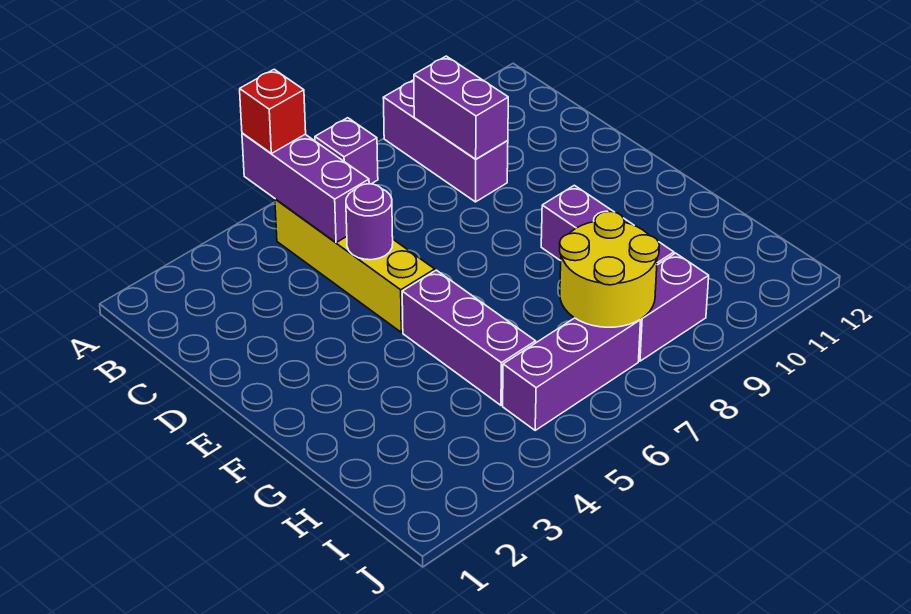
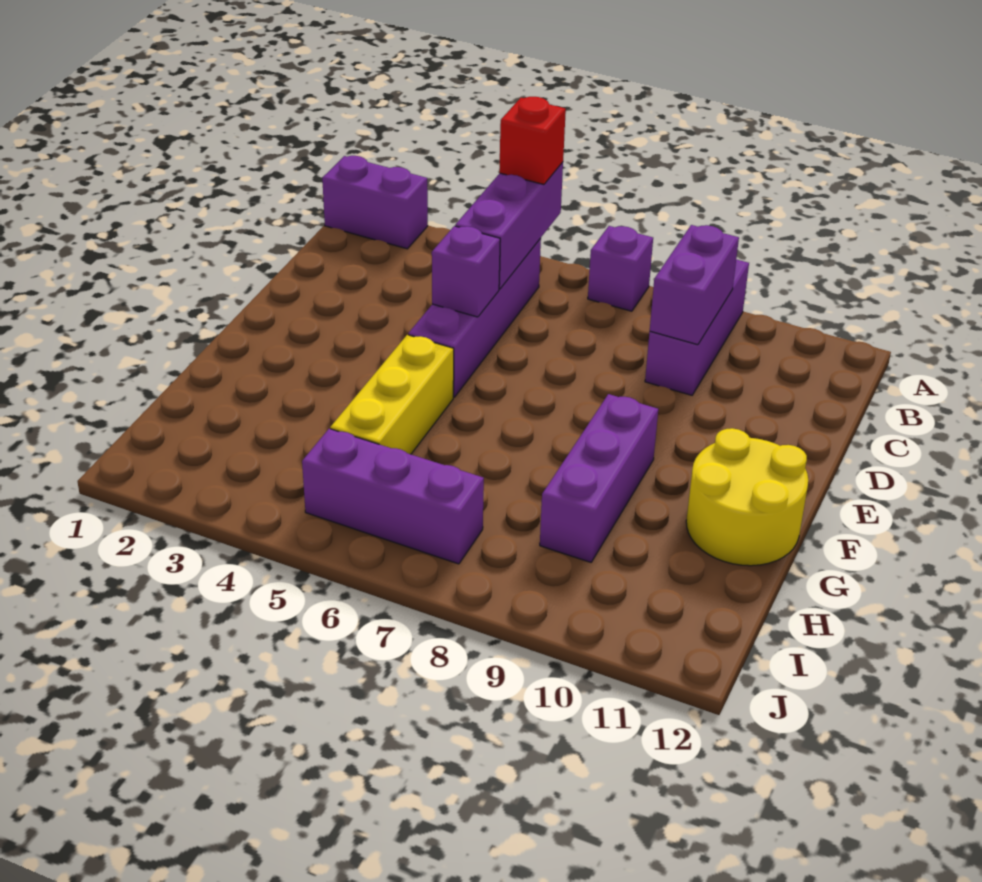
yellow brick B5:E5 level 1 -> purple brick B5:E5 level 1
purple round brick D5 level 2 -> purple brick D5 level 2
purple brick F5:H5 level 1 -> yellow brick F5:H5 level 1
yellow round brick H7:I8 level 2 -> yellow round brick F11:G12 level 1
purple brick I8:I9 level 1 -> purple brick A1:A2 level 1

